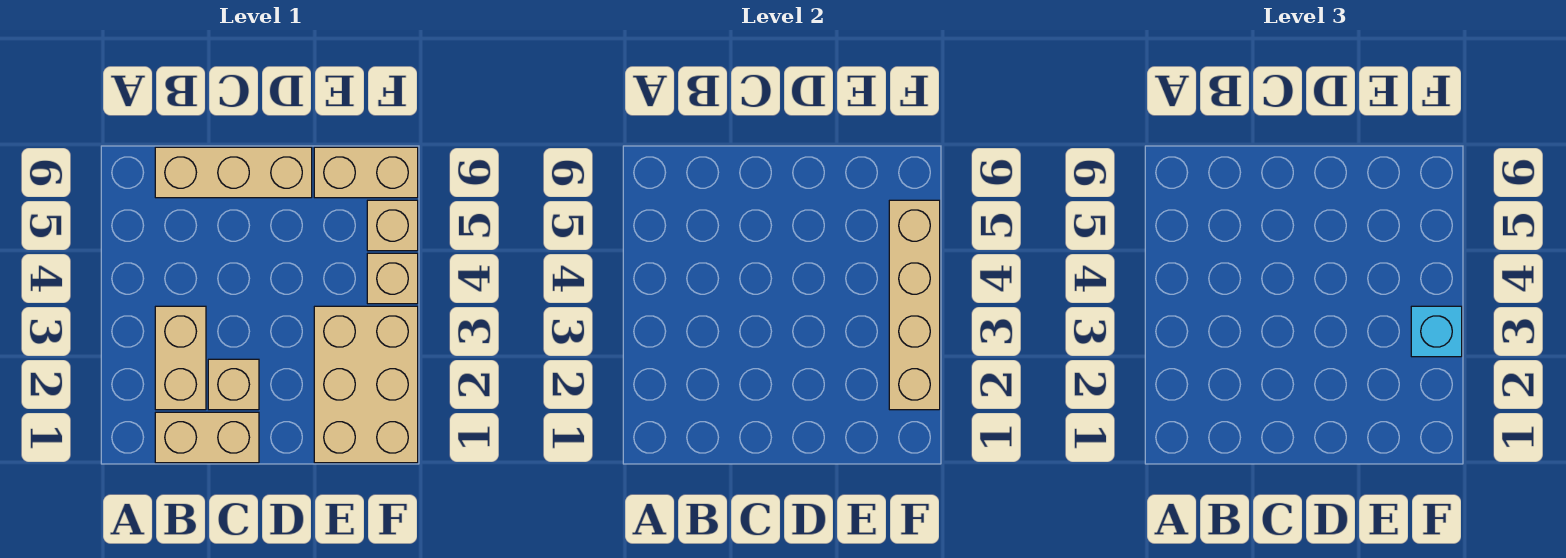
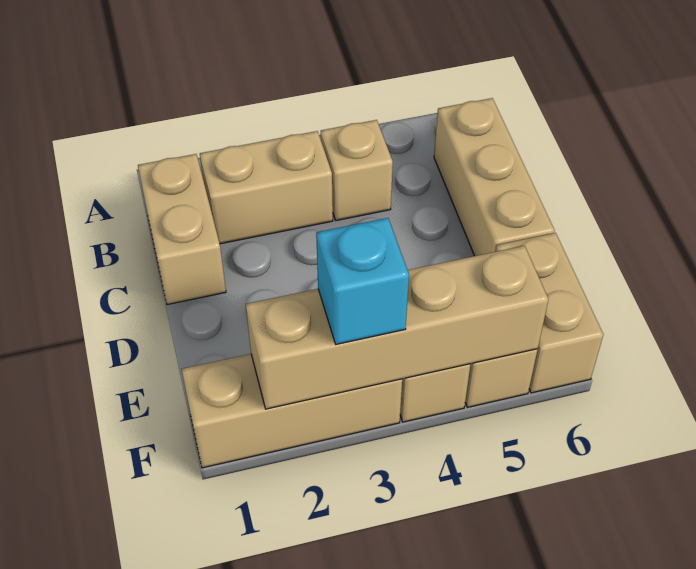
tan brick C2 level 1 -> tan brick B4 level 1
tan brick E1:F3 level 1 -> tan brick F1:F3 level 1

